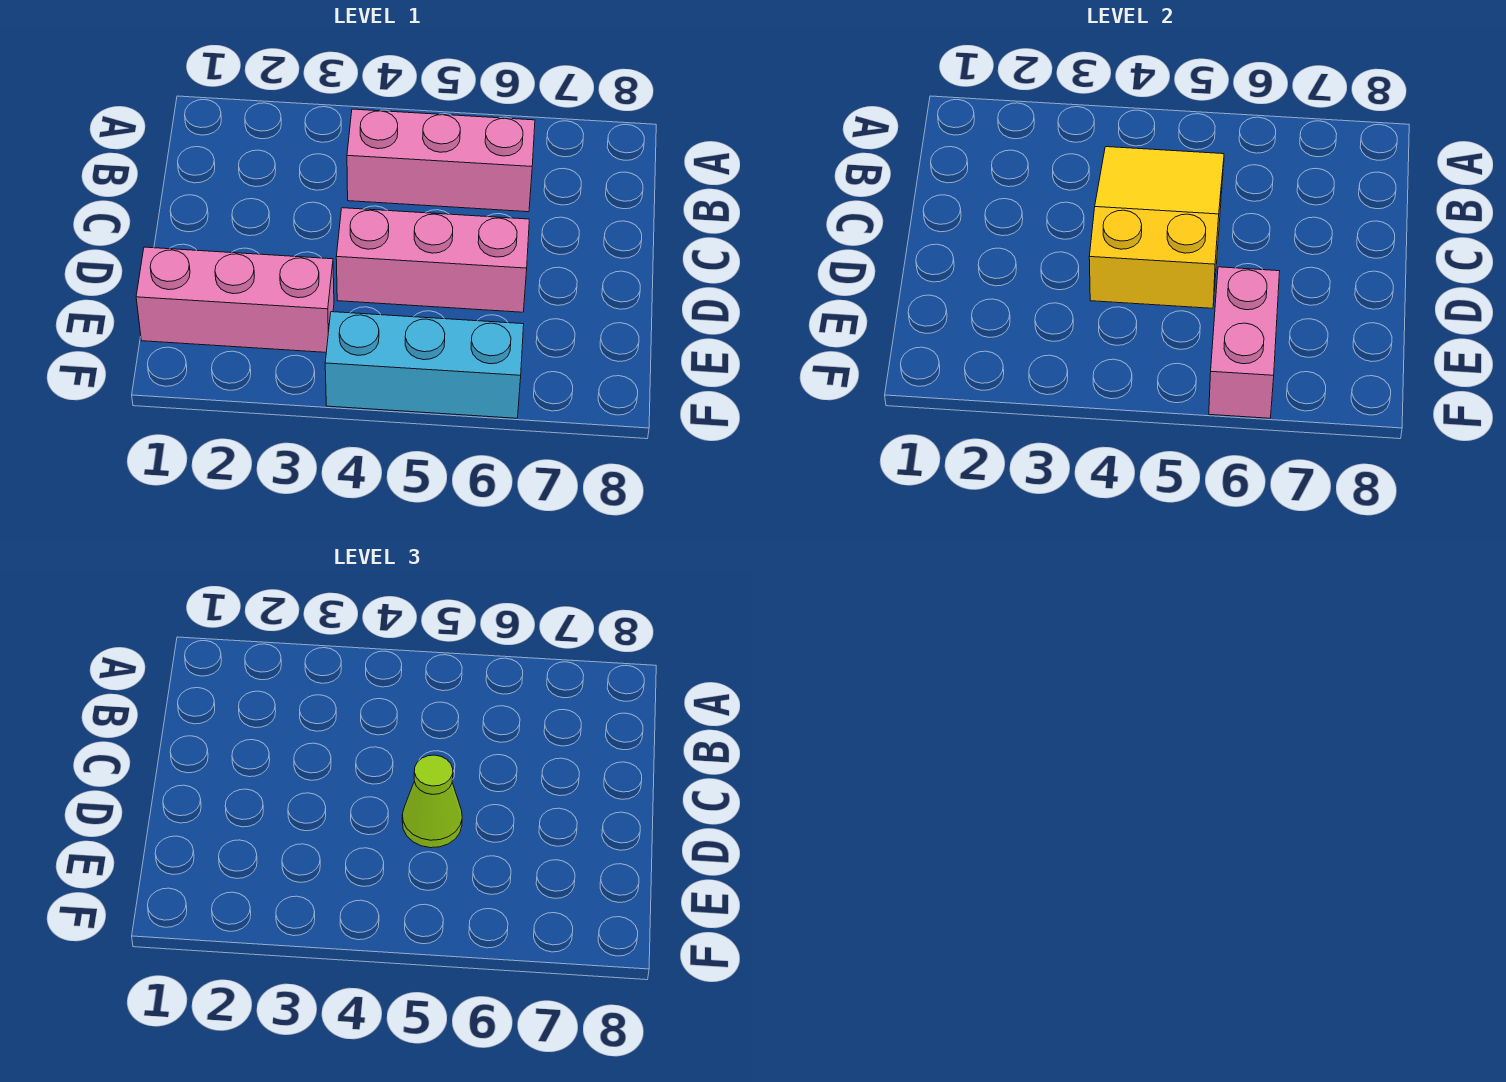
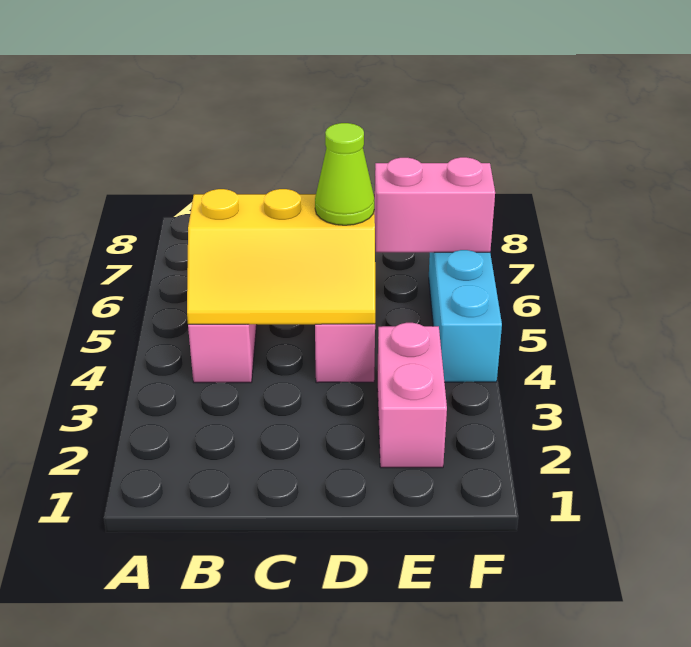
yellow slope B4:D5 level 2 top D -> yellow slope B4:D5 level 2 top 5
pink brick E1:E3 level 1 -> pink brick E2:E3 level 1

